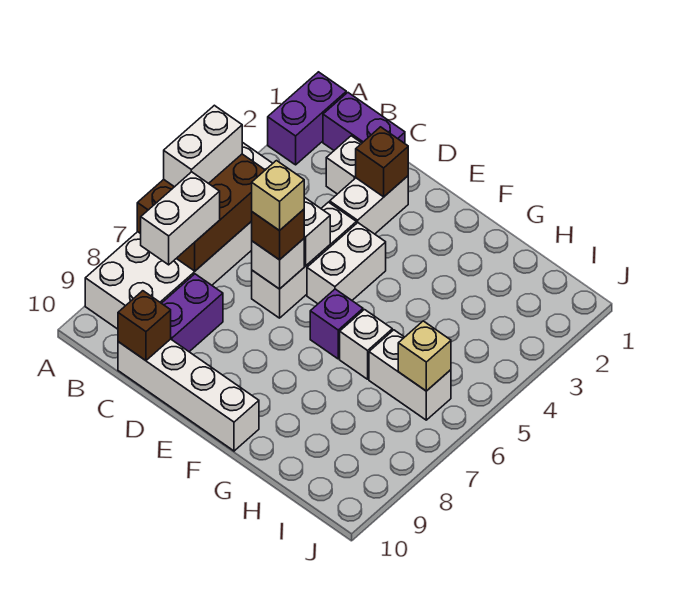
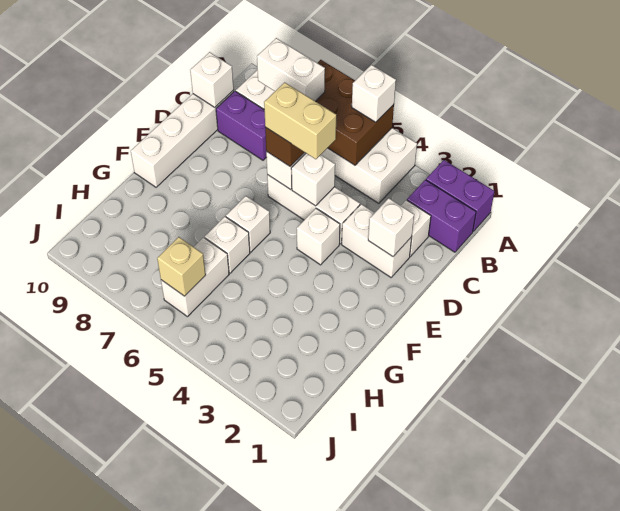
white brick A5:A6 level 3 -> white brick A5 level 3
purple brick B1:C1 level 1 -> purple brick B1:B2 level 1
brown brick C10 level 2 -> white brick C10 level 2
brown brick D2 level 2 -> white brick D2 level 2
tan brick D6 level 4 -> tan brick D5:D6 level 4
white brick E4:E5 level 1 -> white brick E4 level 1
purple brick F6 level 1 -> white brick F6 level 1

